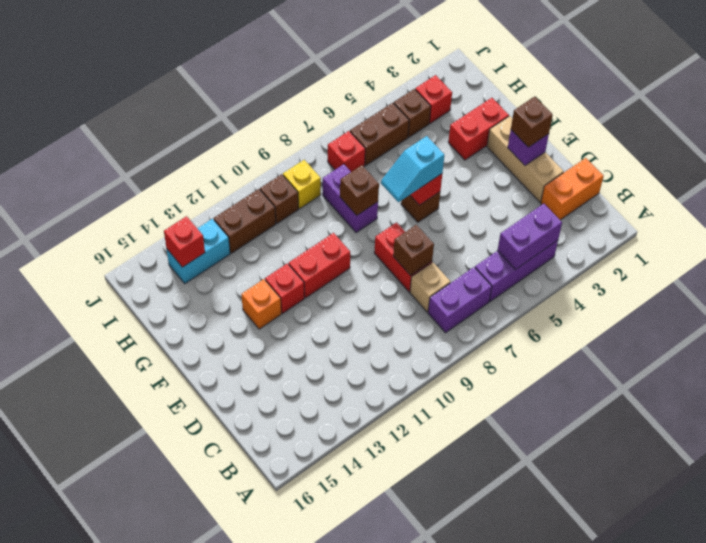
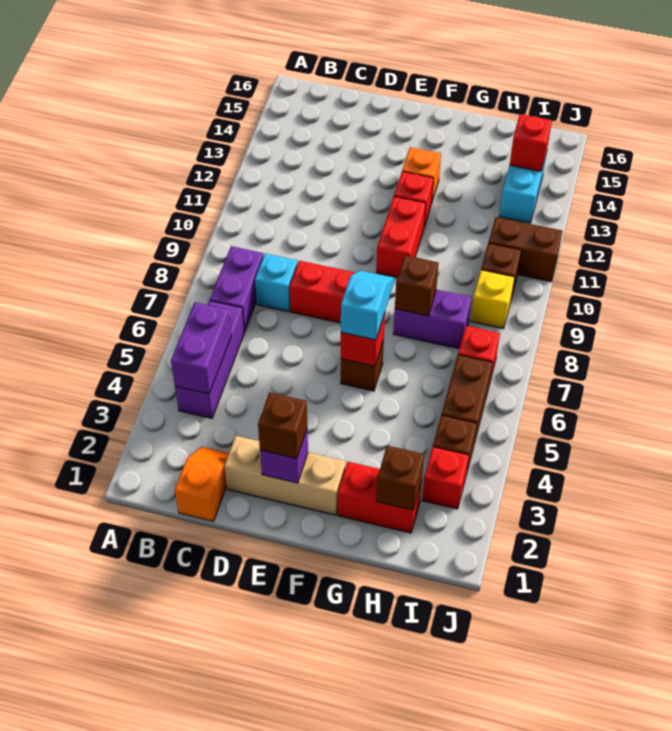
orange brick C1:C2 level 1 -> orange slope C1:C2 level 1 top 1
tan brick C8 level 1 -> cyan brick C8 level 1
brown brick D8 level 2 -> brown brick H2 level 2
red brick G2:G3 level 1 -> red brick G2:H2 level 1
brown brick I11:I12 level 1 -> brown brick I11:J11 level 1

